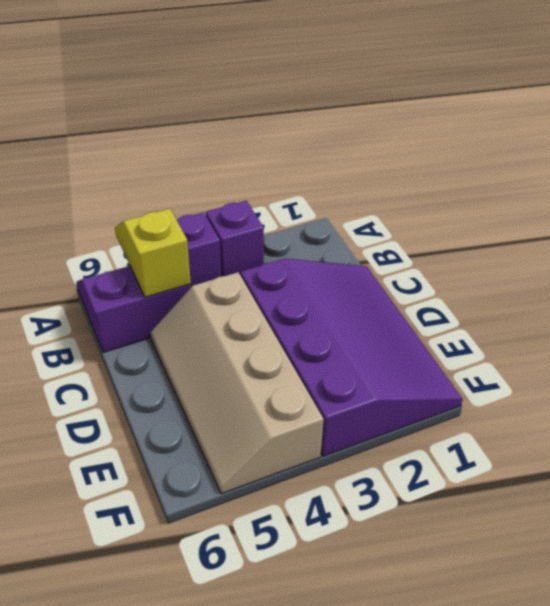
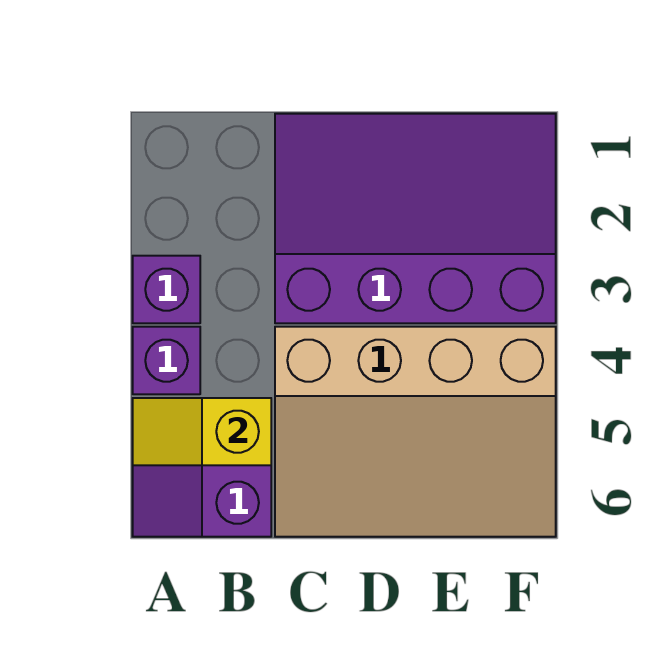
tan slope C4:F5 level 1 top 4 -> tan slope C4:F6 level 1 top 4

